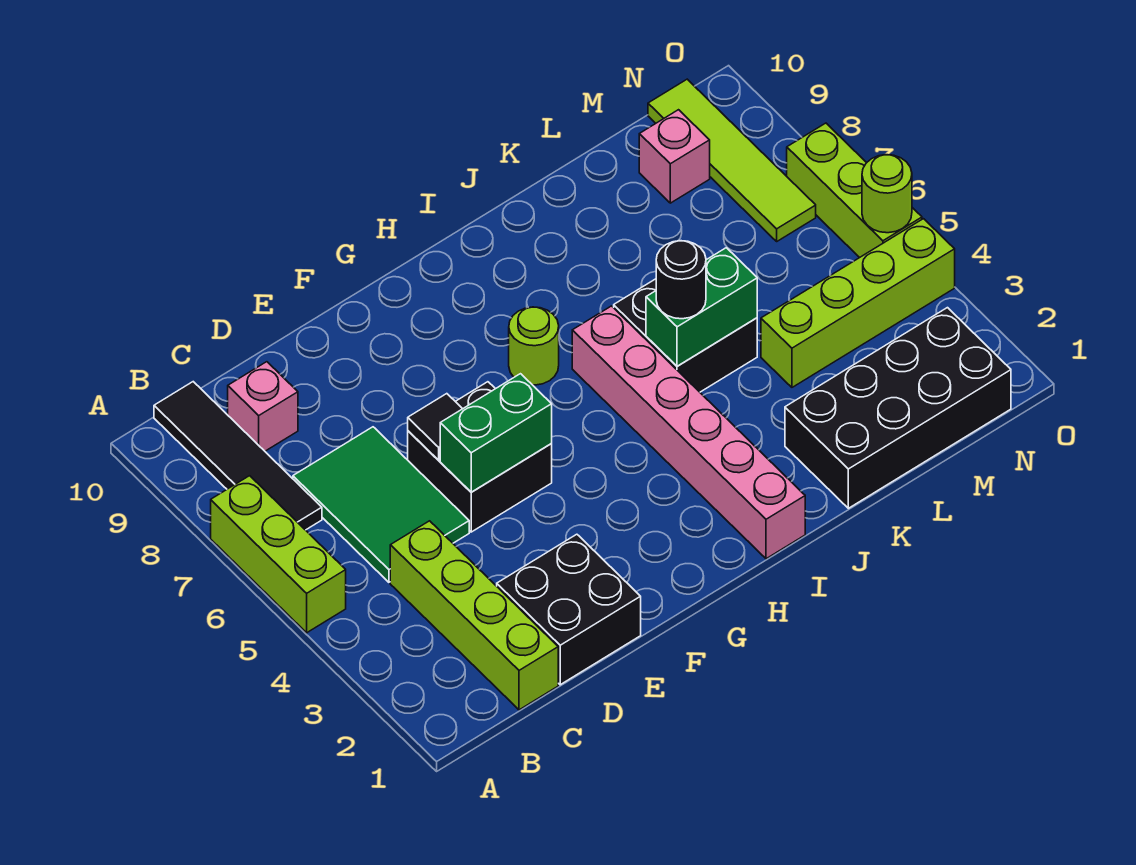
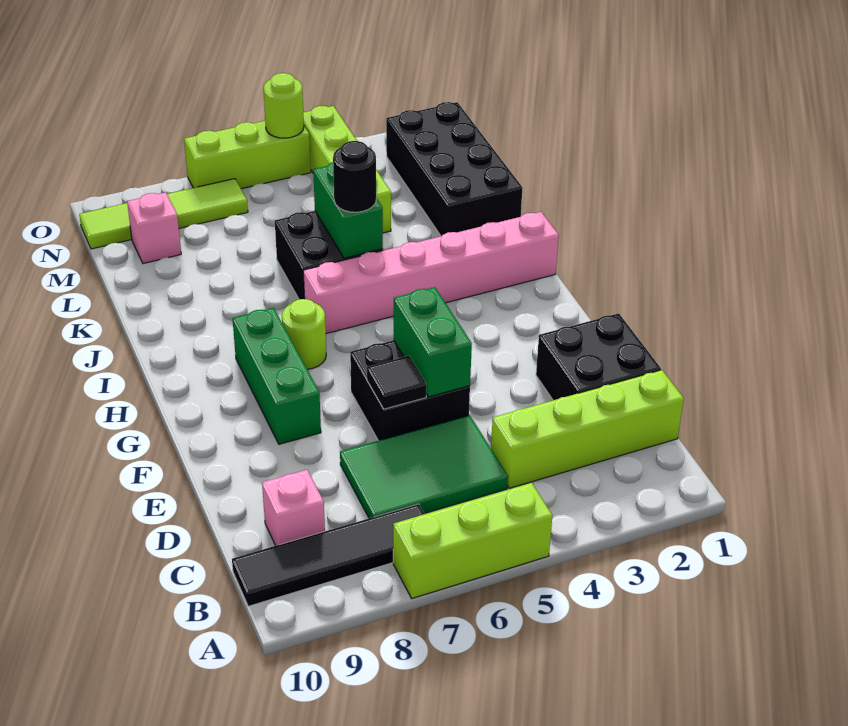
none -> green brick F8:H8 level 1

